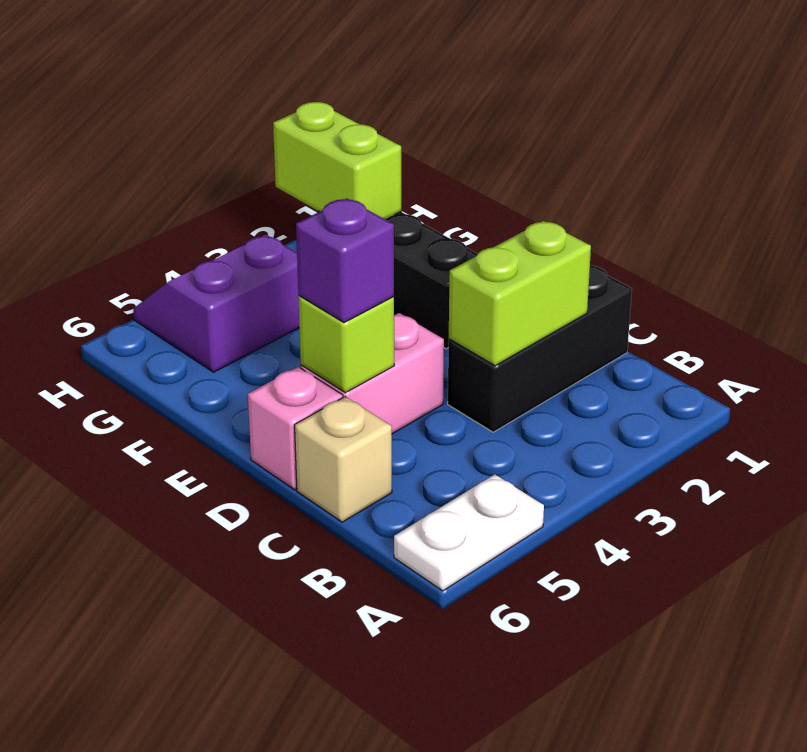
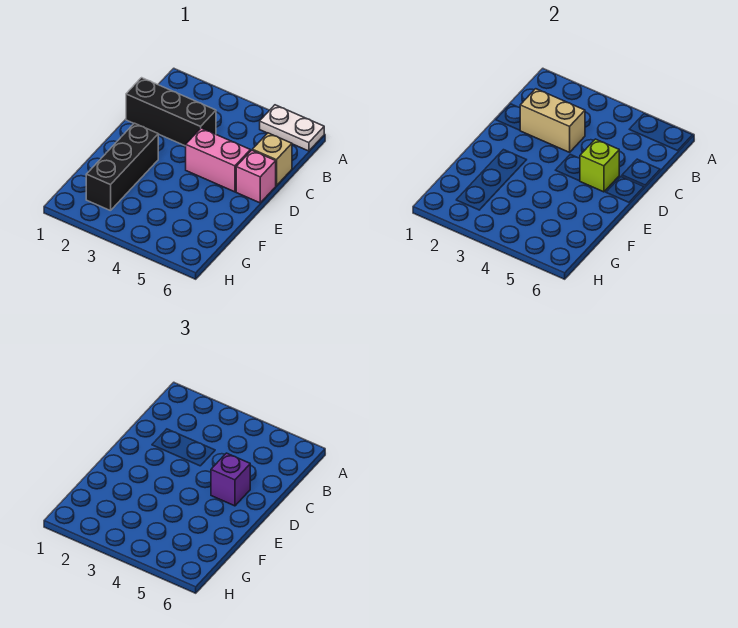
lime brick C2:C3 level 2 -> tan brick C2:C3 level 2
lime brick G2:H2 level 2 -> none
purple slope G4:H5 level 1 top G -> none

